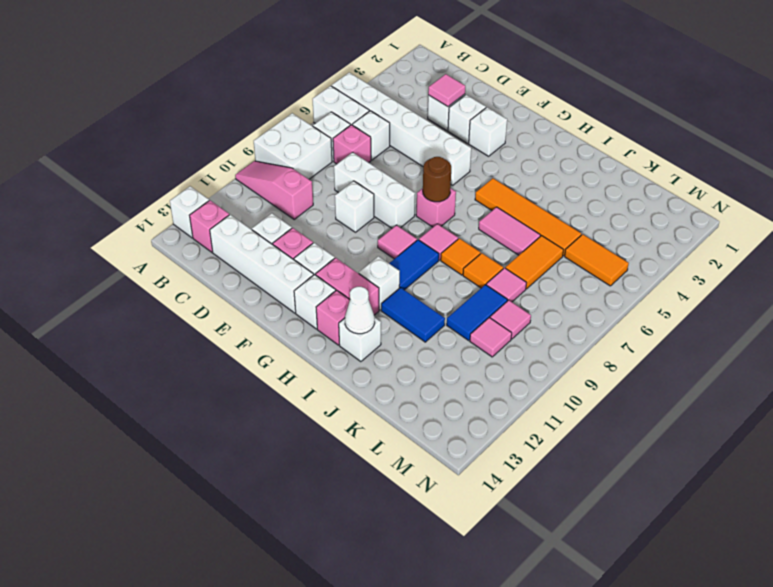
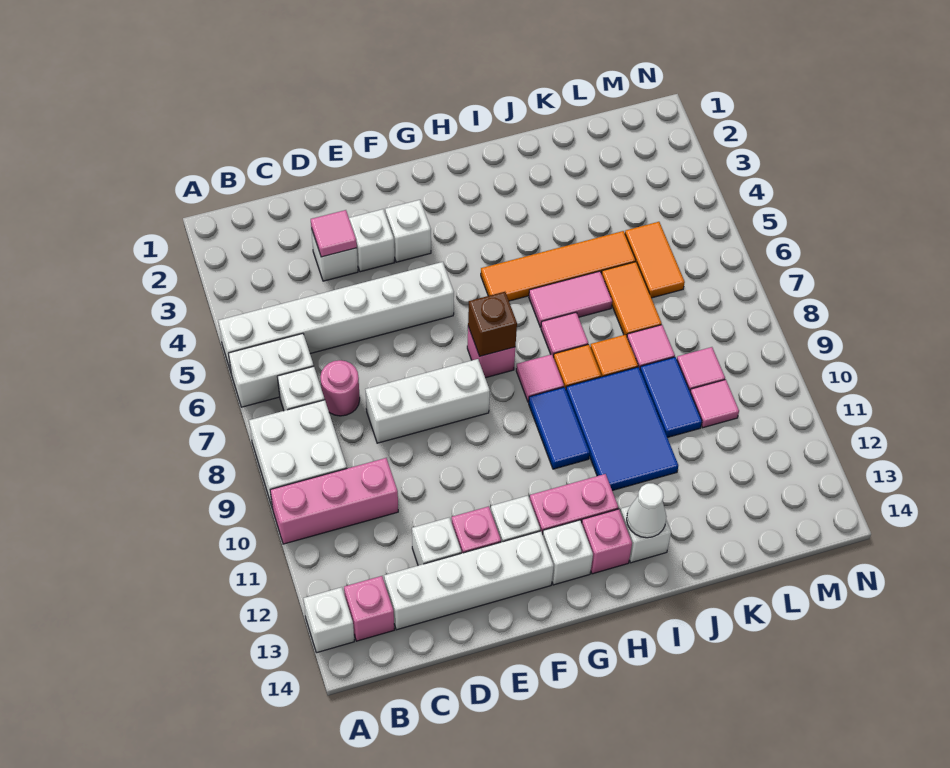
pink slope A10:C10 level 1 top C -> pink brick A10:C10 level 1
white brick C6 level 1 -> none
pink brick C7 level 1 -> pink round brick C7 level 1
white brick E9 level 1 -> none
brown round brick G7 level 2 -> brown brick G7 level 2
pink tile G9 level 1 -> pink tile I7 level 1
white brick H11 level 1 -> none
blue tile I11:J11 level 1 -> blue tile I9:J11 level 1
orange tile L5:M5 level 1 -> orange tile L5:L6 level 1

